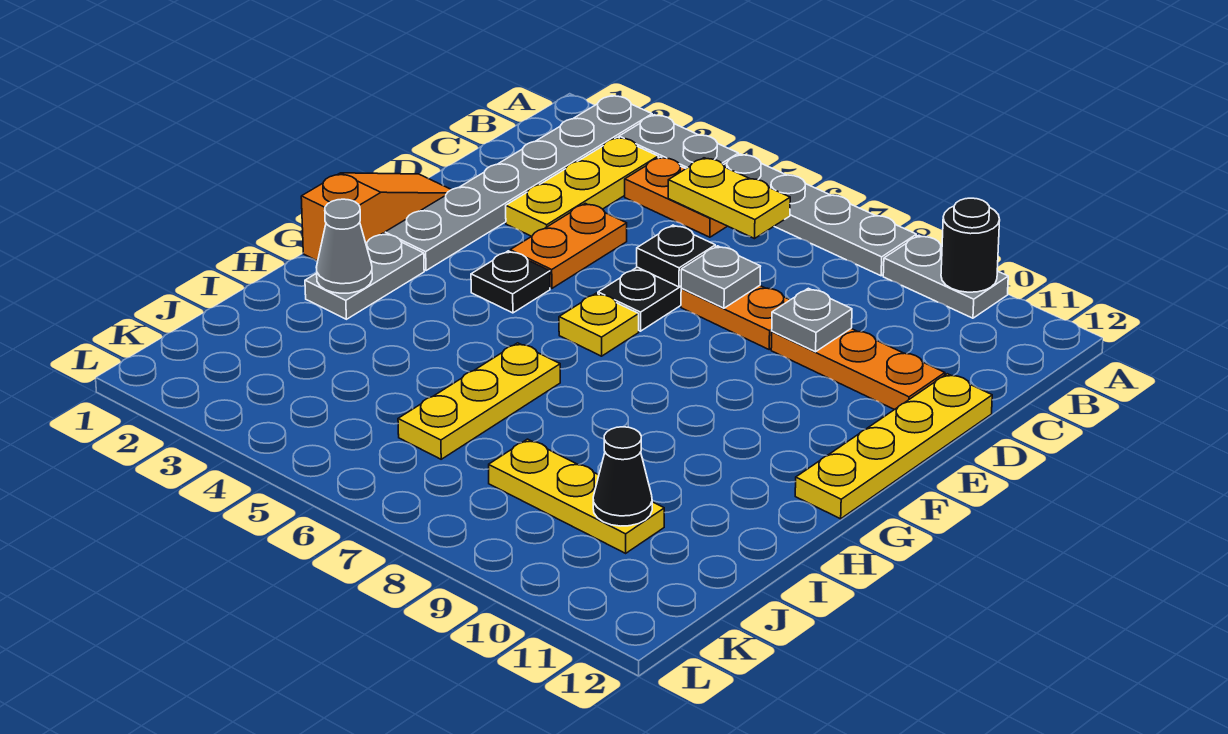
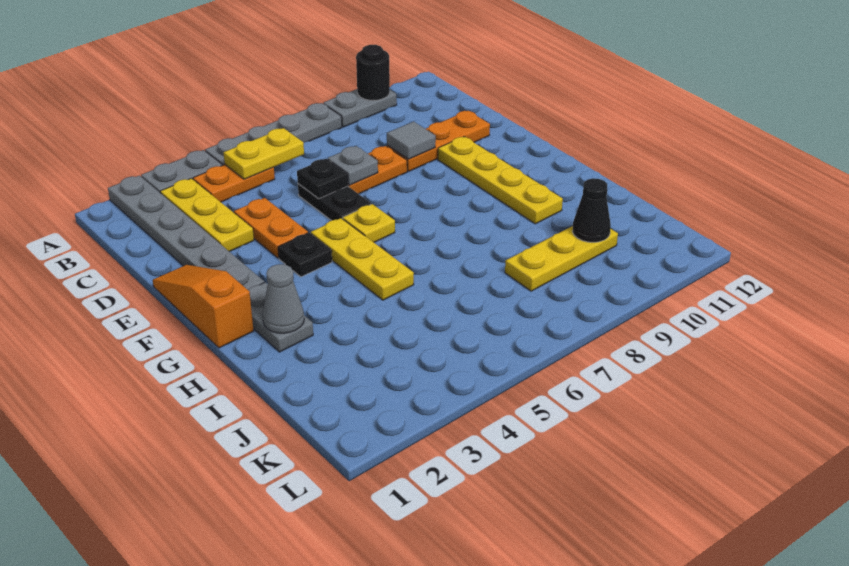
grey plate D9 level 2 -> grey tile D9 level 2
yellow plate D12:G12 level 1 -> yellow plate E10:H10 level 1
yellow plate H6:J6 level 1 -> yellow plate F5:H5 level 1

